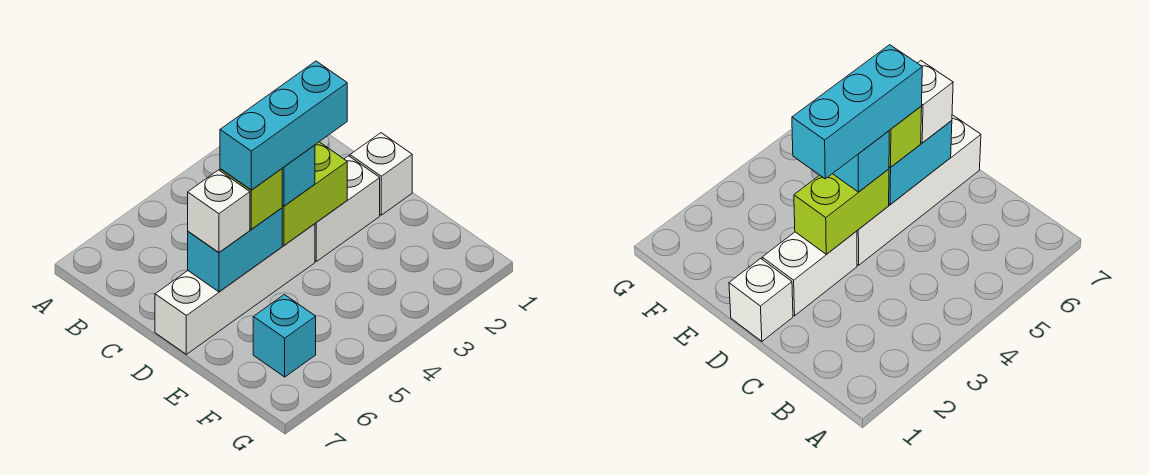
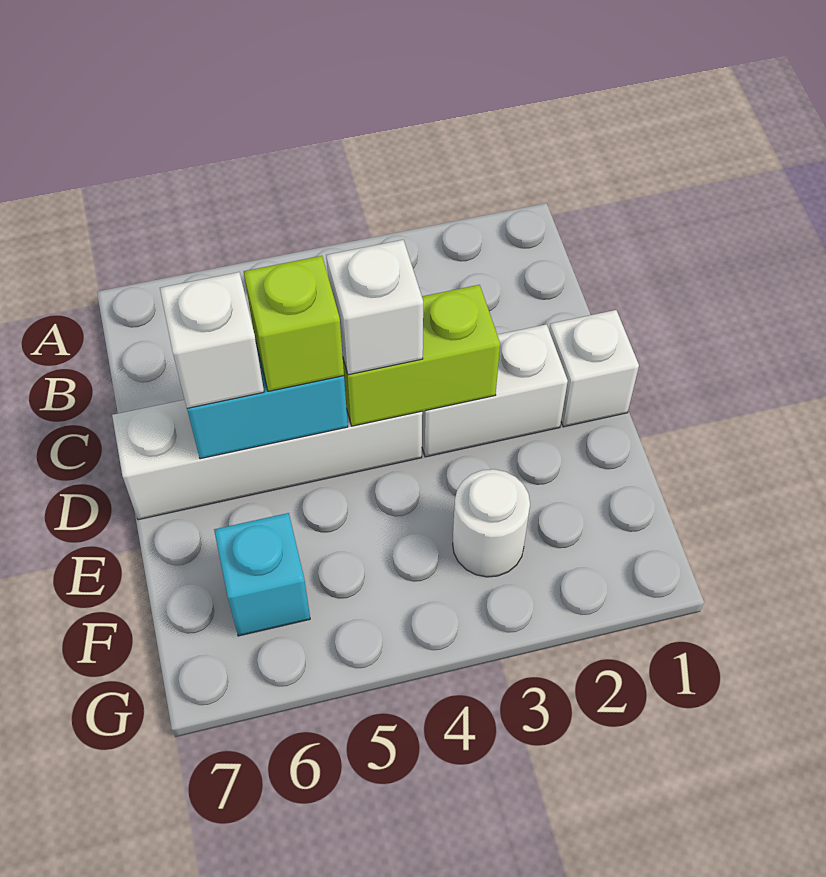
cyan brick D3:D5 level 4 -> none
cyan brick D4 level 3 -> white brick D4 level 3
none -> white round brick F3 level 1

